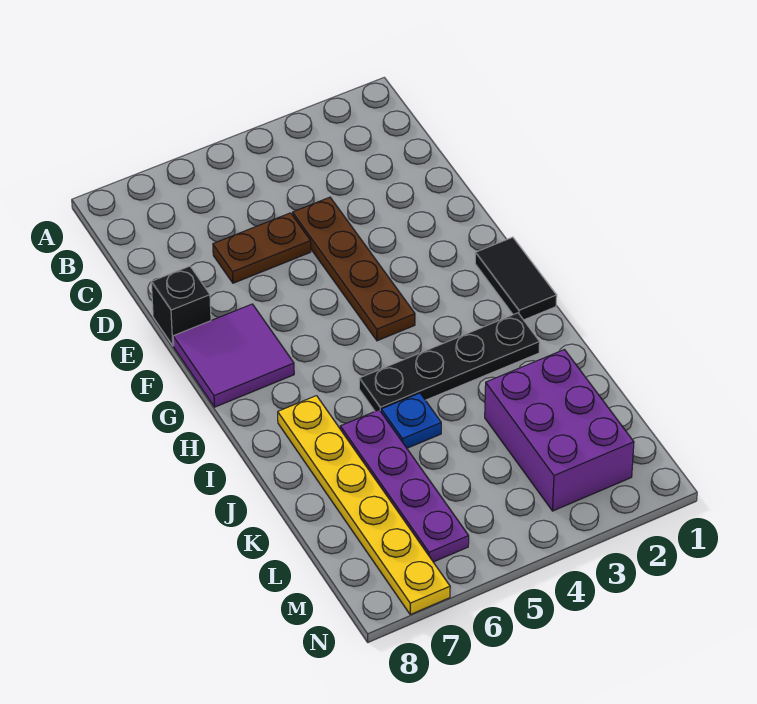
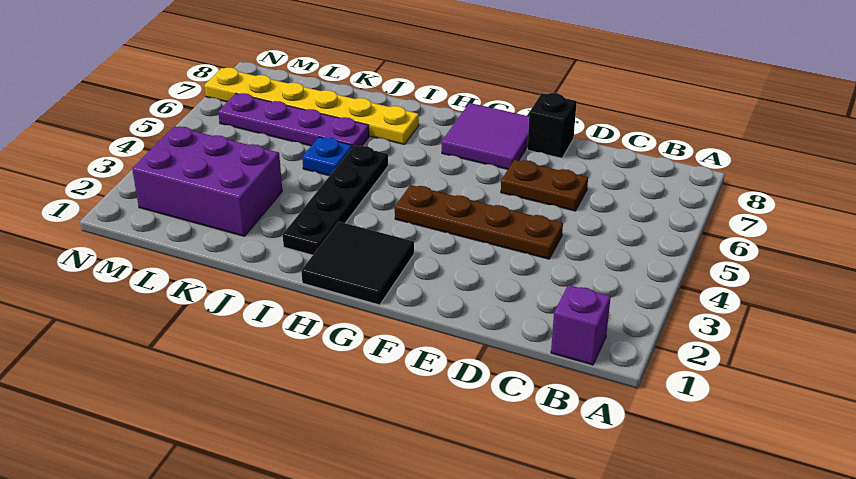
none -> purple brick B1 level 1
brown plate D5:D6 level 1 -> brown plate D6:E6 level 1
black tile G1:H1 level 1 -> black tile G1:H2 level 1

